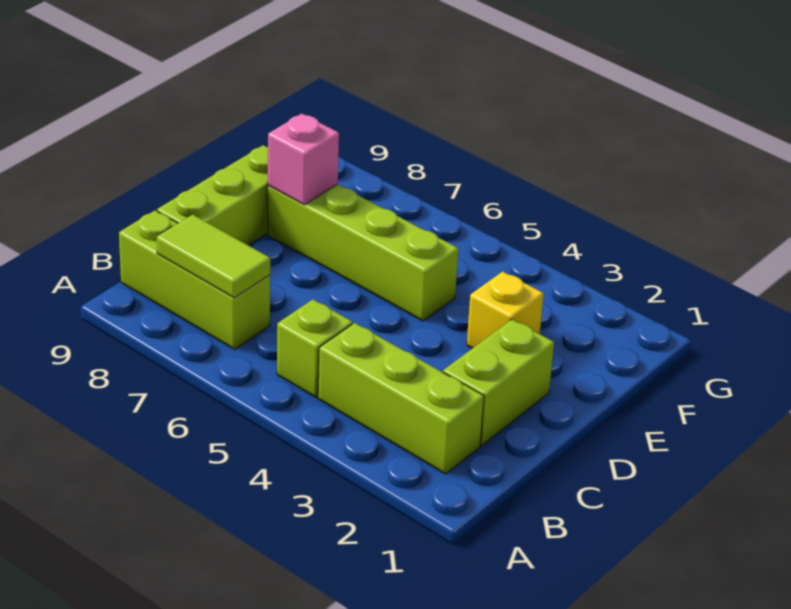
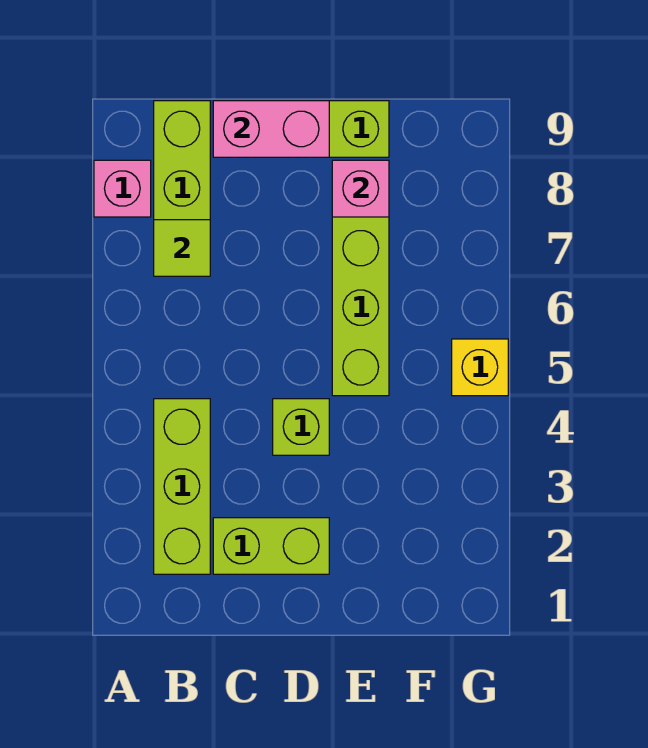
none -> pink brick A8 level 1
lime brick B5 level 1 -> lime brick D4 level 1
lime tile B7:B8 level 2 -> lime tile B7 level 2
none -> pink brick C9:D9 level 2
yellow brick E3 level 1 -> yellow brick G5 level 1

